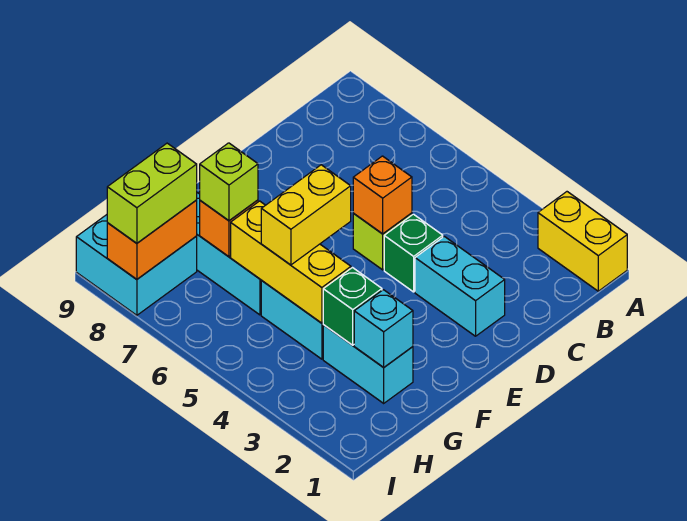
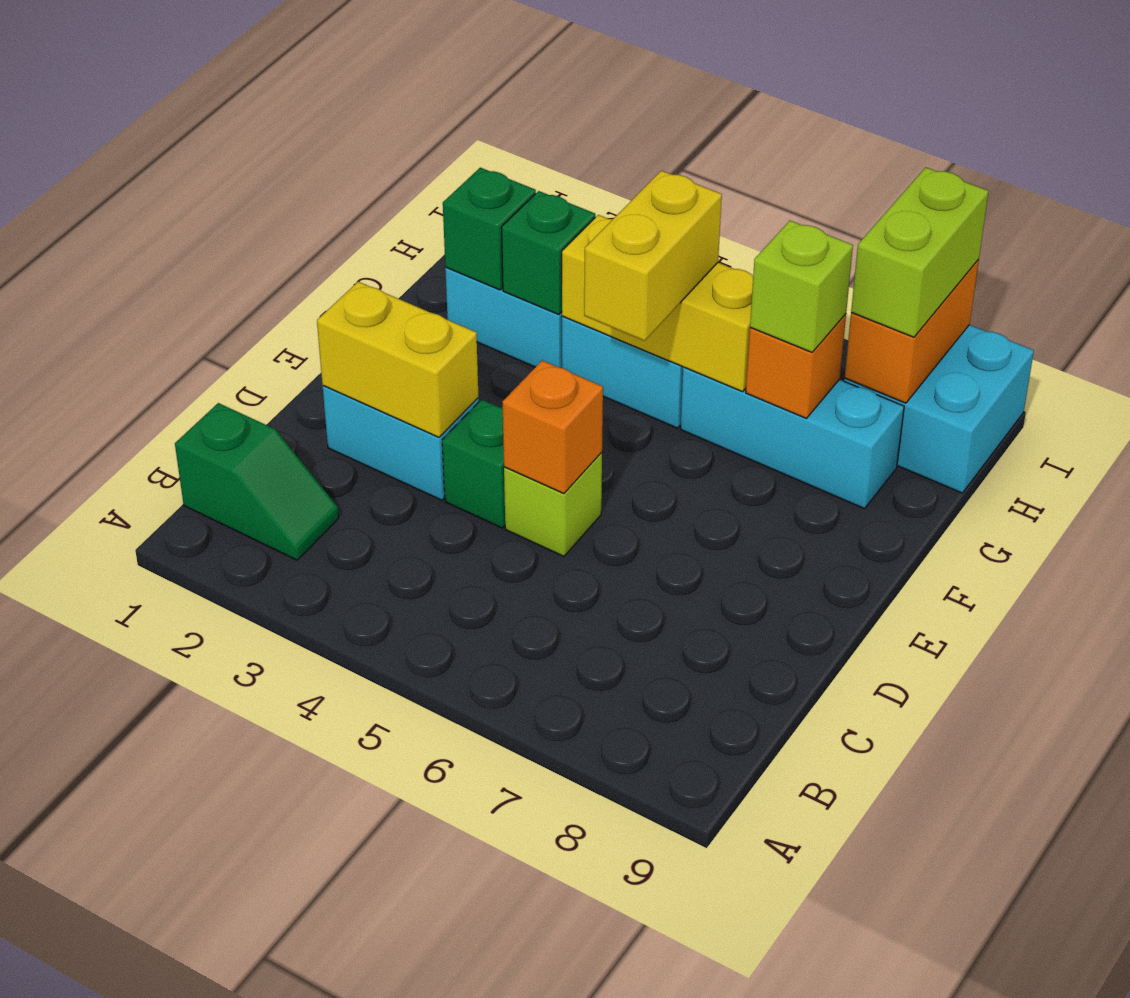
yellow brick A1:A2 level 1 -> yellow brick D2:D3 level 2
none -> green slope B1:B2 level 1 top 1
cyan brick G2 level 2 -> green brick G2 level 2

